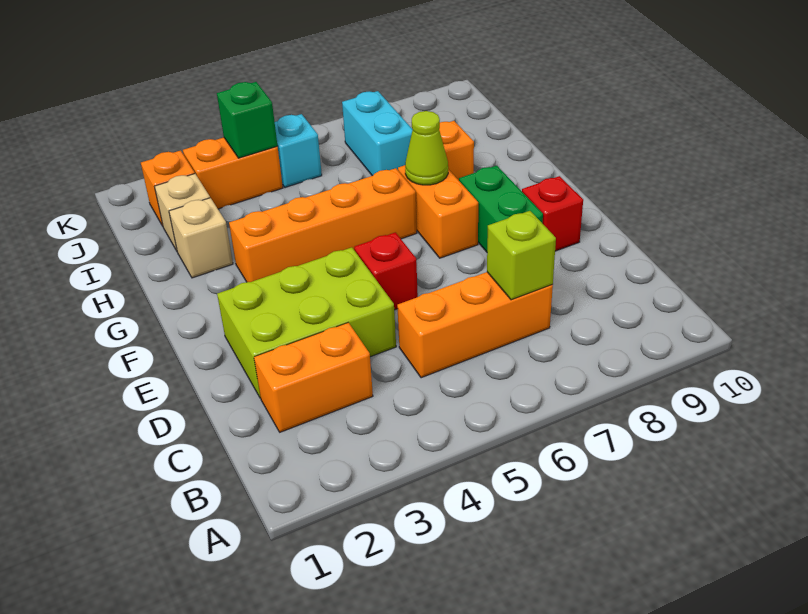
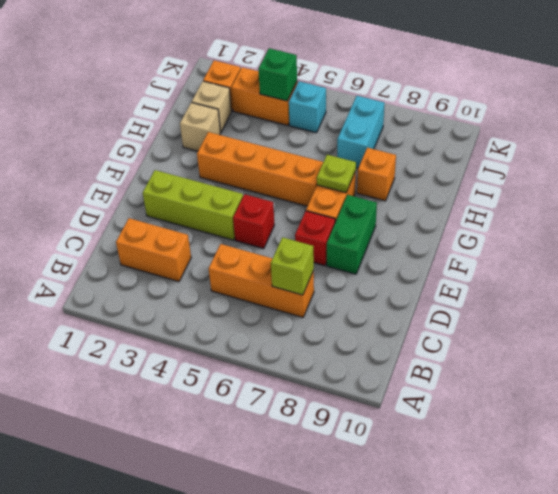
lime brick D2:E4 level 1 -> lime brick E2:E4 level 1
red brick E9 level 1 -> red brick E7 level 1
lime cone G7 level 2 -> lime plate G7 level 2

